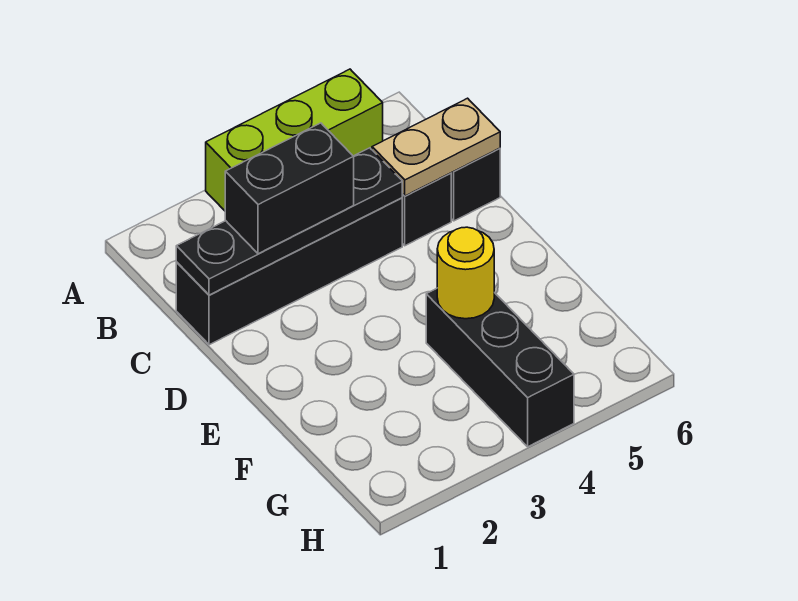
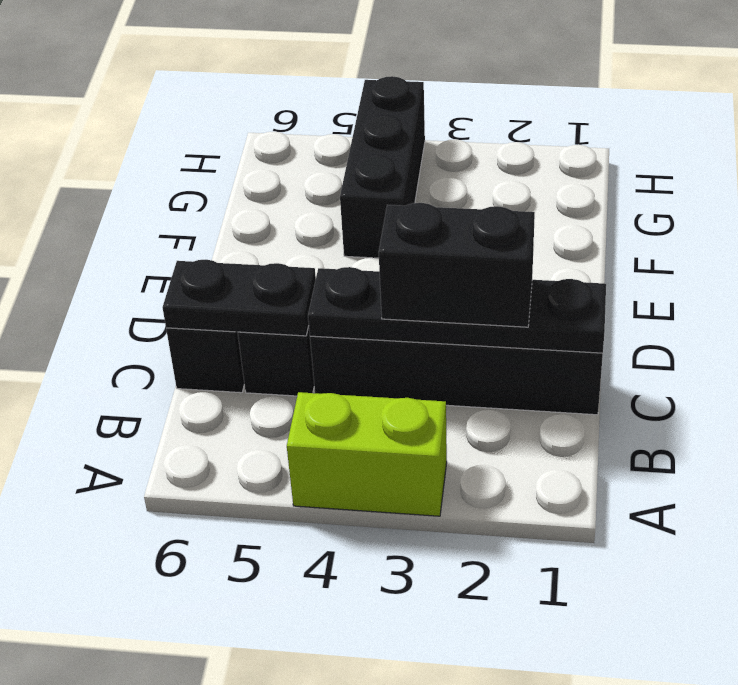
lime brick A3:A5 level 1 -> lime brick A3:A4 level 1
tan plate C5:C6 level 2 -> black plate C5:C6 level 2
yellow round brick F4 level 2 -> none

